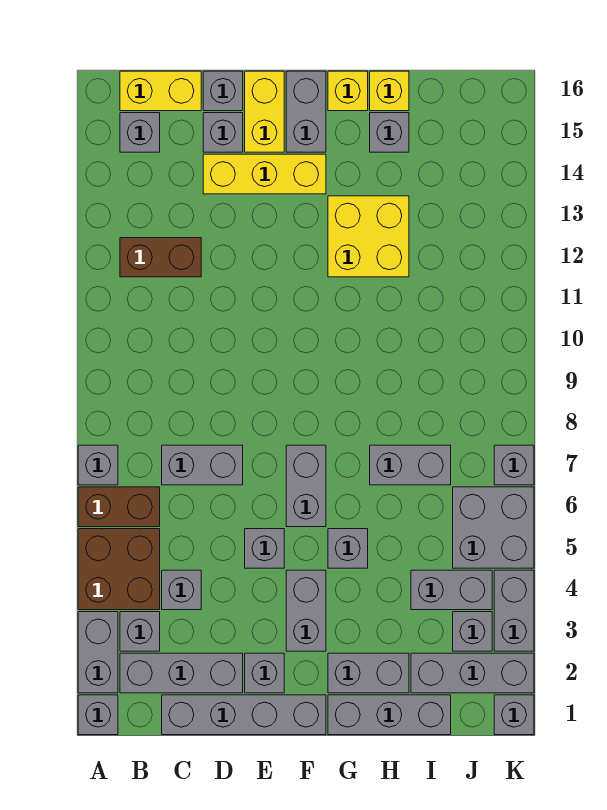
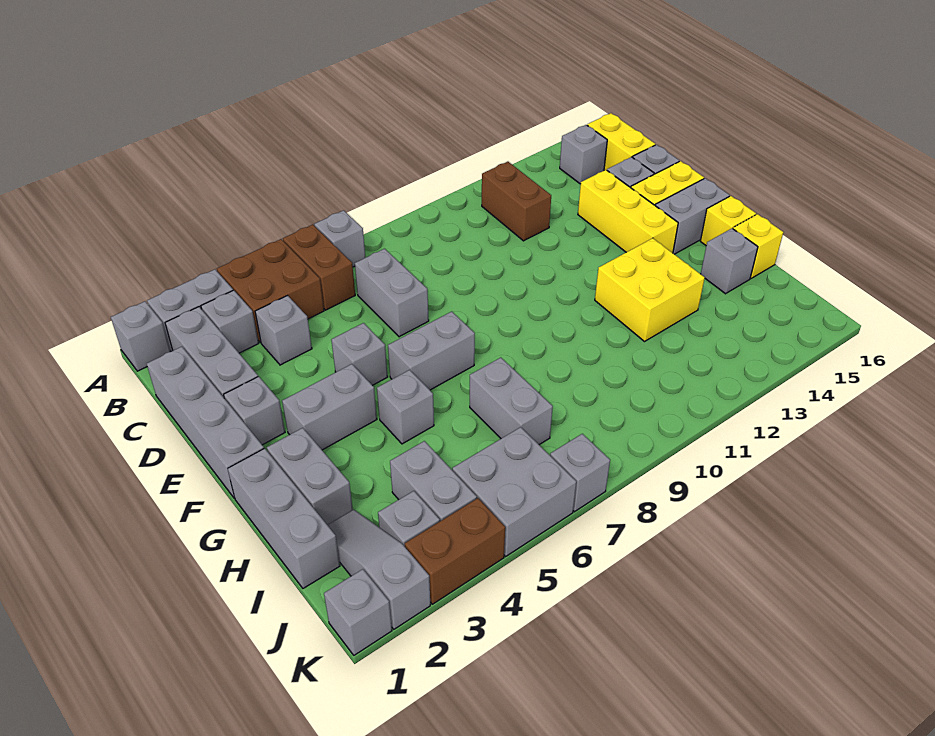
grey brick I2:K2 level 1 -> grey slope I2:K2 level 1 top K
grey brick K3:K4 level 1 -> brown brick K3:K4 level 1

